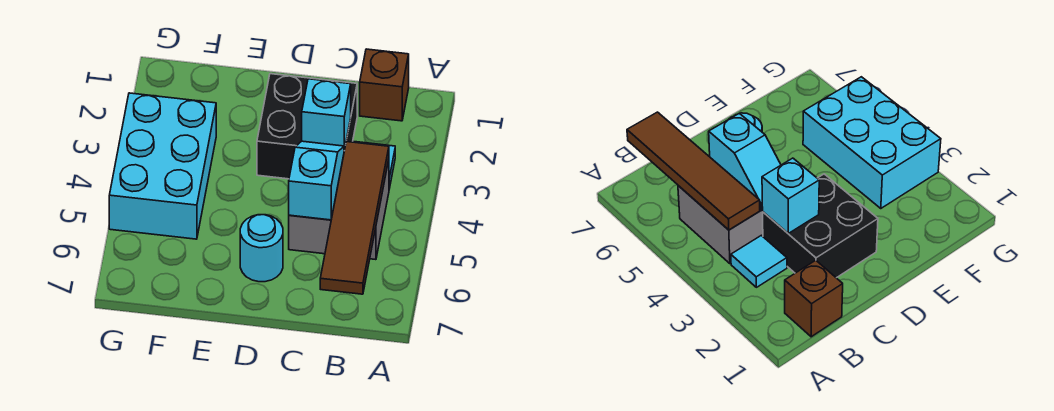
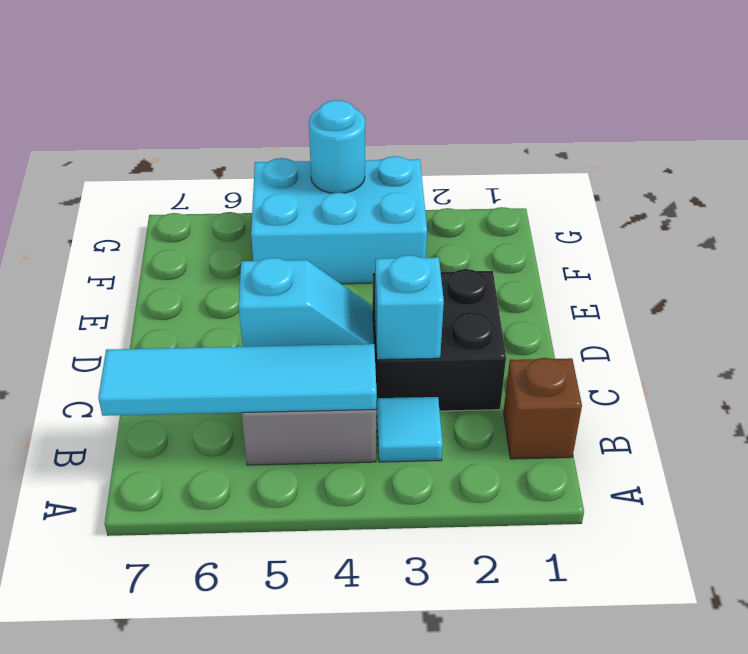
brown tile B4:B7 level 2 -> cyan tile B4:B7 level 2
cyan round brick D6 level 1 -> cyan round brick G4 level 2

